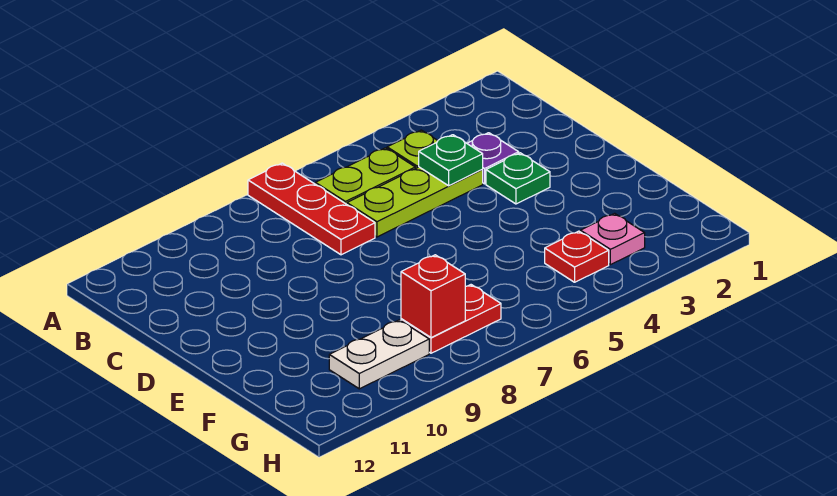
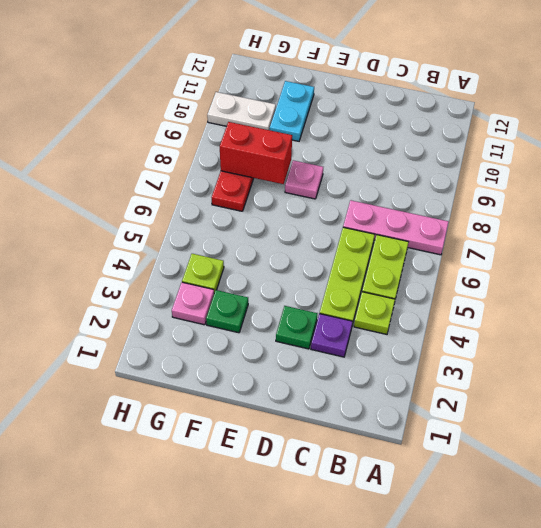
red plate A7:C7 level 1 -> pink plate A7:C7 level 1
green plate C4 level 2 -> green plate F3 level 1
none -> pink plate E8 level 1
none -> cyan plate F10:F11 level 1
red plate G4 level 1 -> lime plate G4 level 1
red brick G8 level 2 -> red brick F8:G8 level 2
white plate G9:G10 level 1 -> white plate G10:H10 level 1

